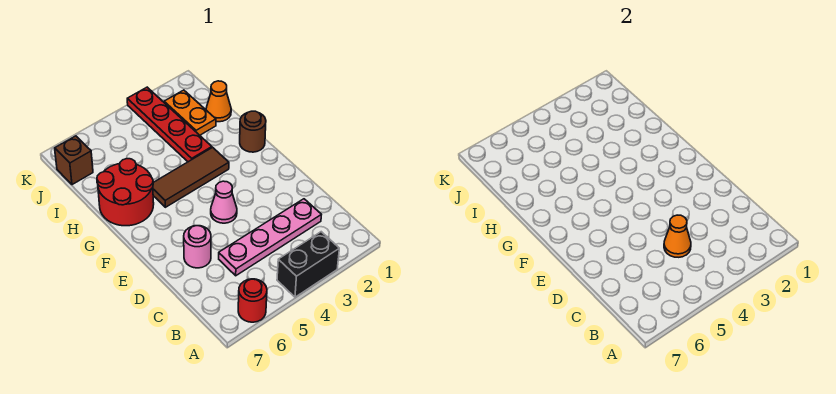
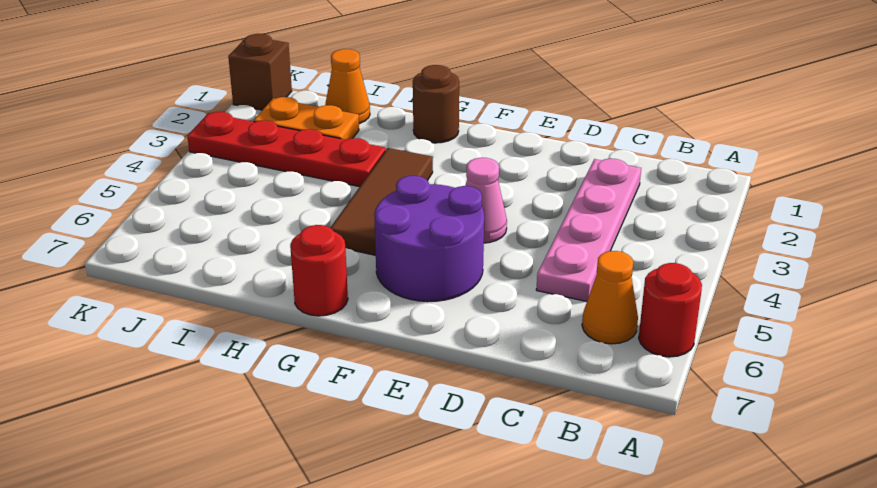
black brick A3:A4 level 1 -> none
orange cone C4 level 2 -> orange cone B6 level 1
pink round brick D6 level 1 -> none
none -> purple round brick E5:F6 level 1
red round brick G6:H7 level 1 -> red round brick G7 level 1
brown brick J7 level 1 -> brown brick K1 level 1

